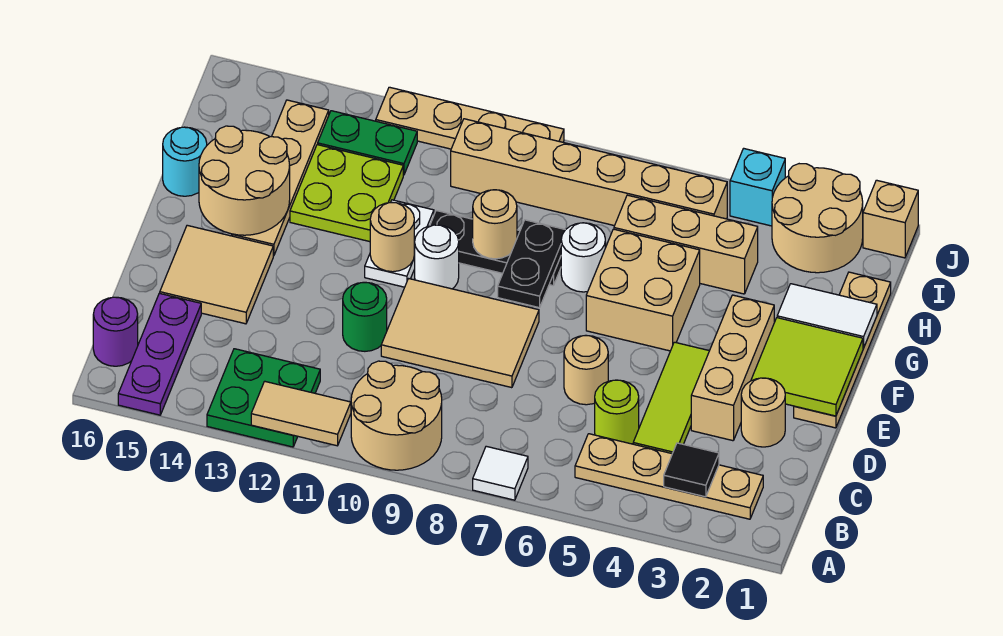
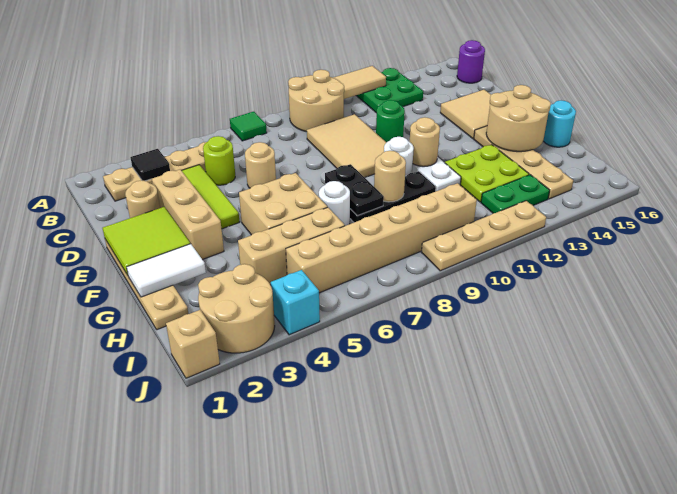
white tile A7 level 1 -> green tile A7 level 1
purple plate A15:C15 level 1 -> none
tan tile D8:E10 level 1 -> tan tile C9:E10 level 1

